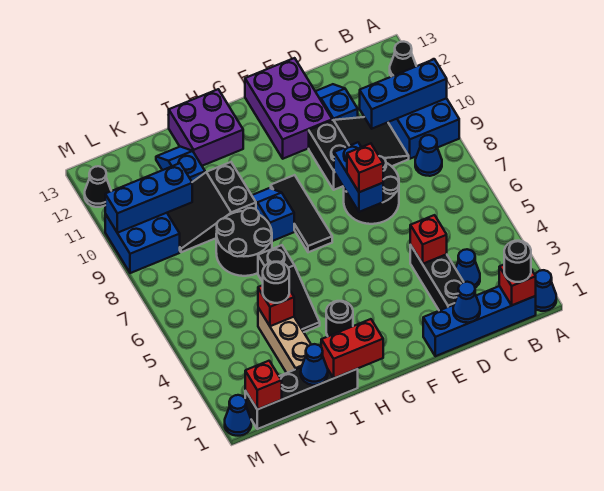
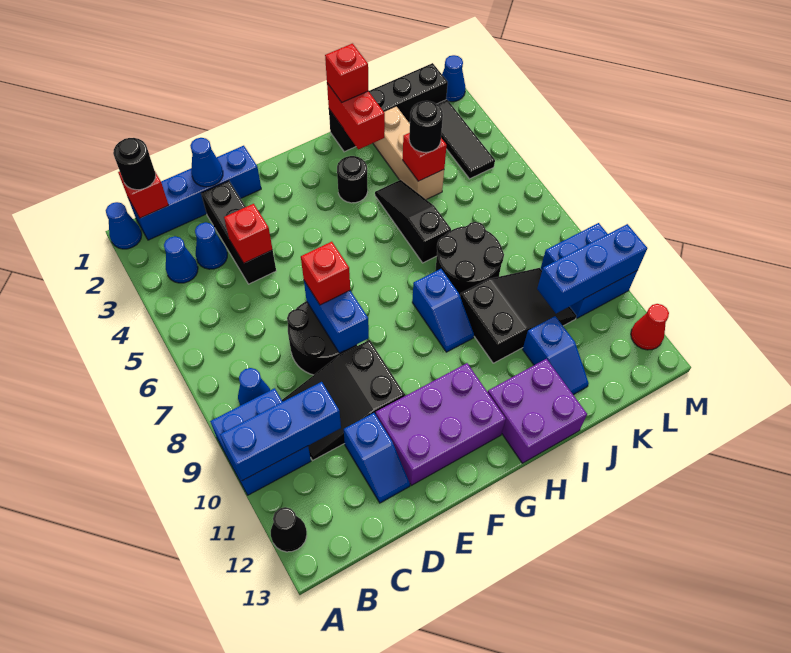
purple brick E11:F13 level 1 -> purple brick E11:G12 level 1
black tile G7:G9 level 1 -> black tile L2:L4 level 1
red brick H1:I1 level 2 -> red brick I1:I2 level 2
blue cone J1 level 2 -> blue cone B3 level 1
red brick L1 level 2 -> red brick I1 level 3
black cone M12 level 1 -> red cone M12 level 1

